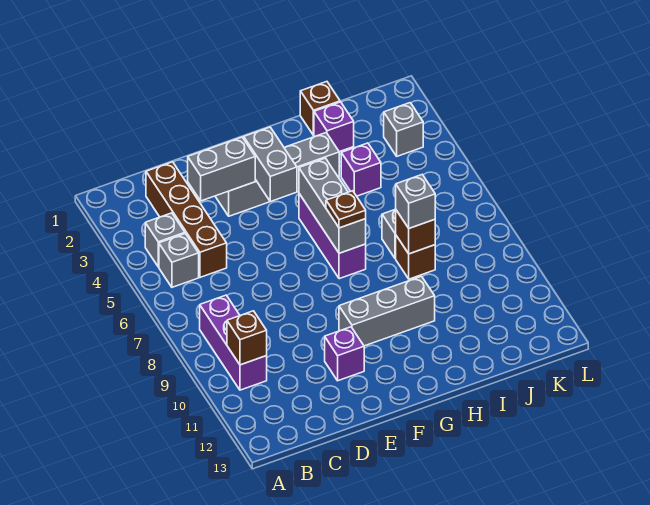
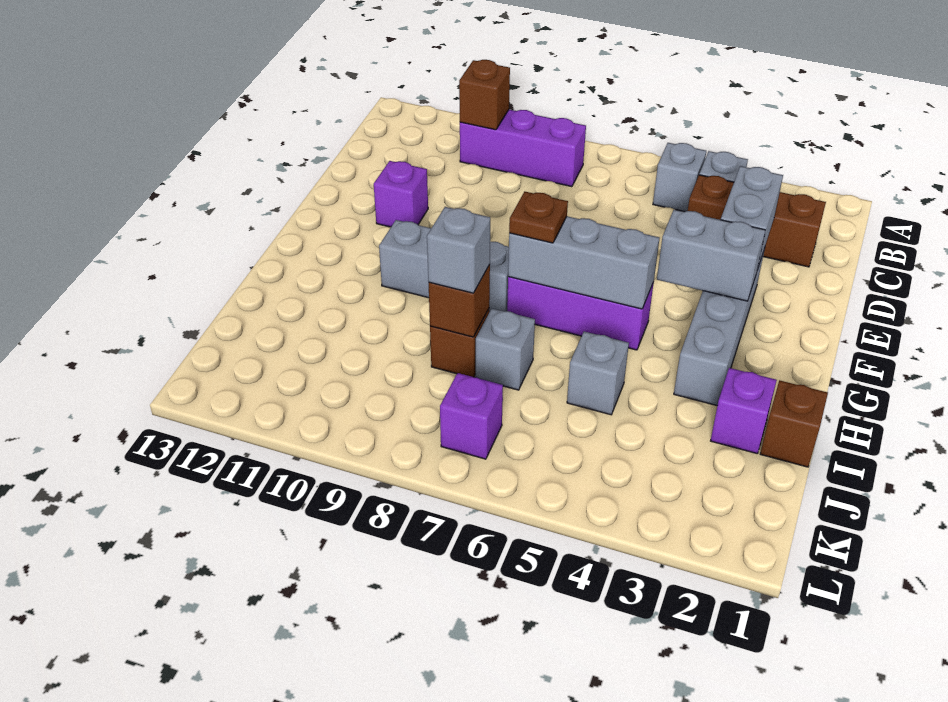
brown brick C2:C5 level 1 -> brown brick C2:C4 level 1
grey brick F10:H10 level 1 -> grey brick G8:G10 level 1
purple brick I4 level 1 -> purple brick K7 level 1
grey brick K3 level 1 -> grey brick I5 level 1

